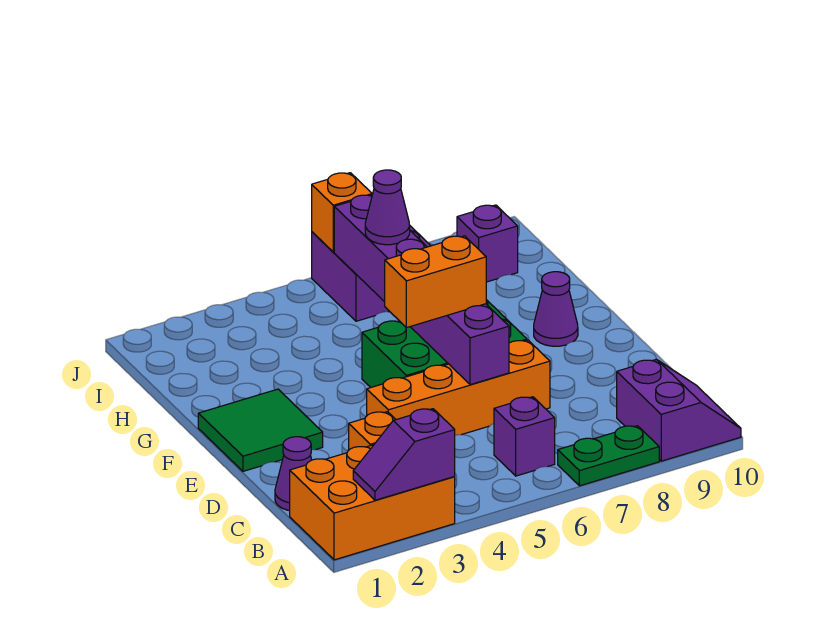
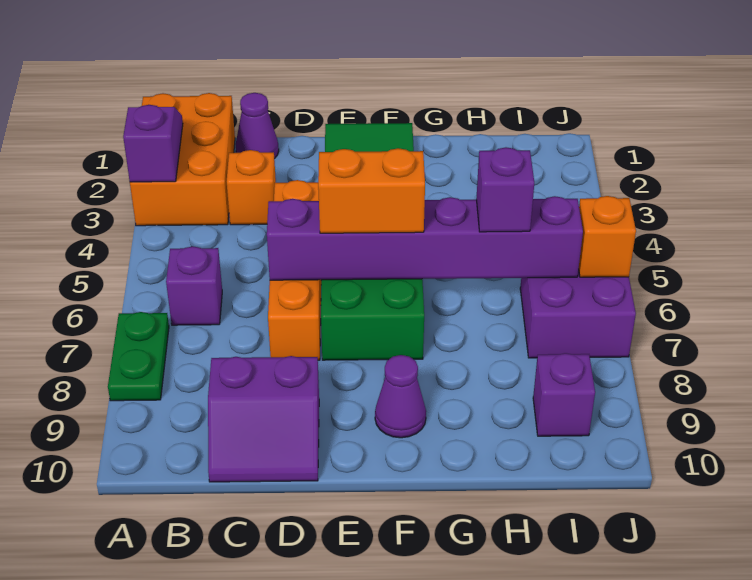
purple slope A9:B10 level 1 top 9 -> purple slope C9:D10 level 1 top 9
orange brick E5:E6 level 3 -> orange brick E6:F6 level 3
purple cone H6 level 3 -> purple brick H6 level 3

